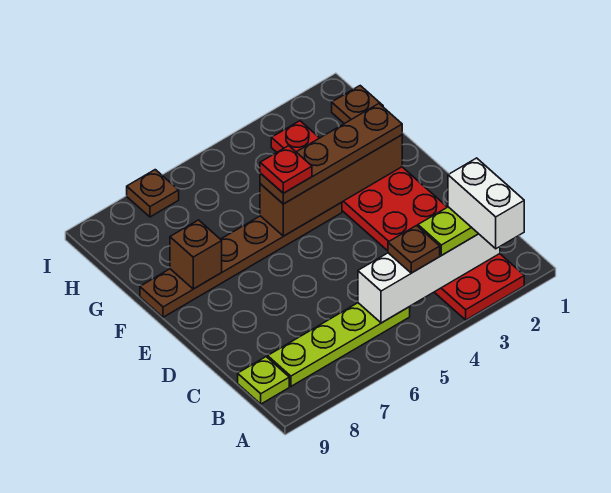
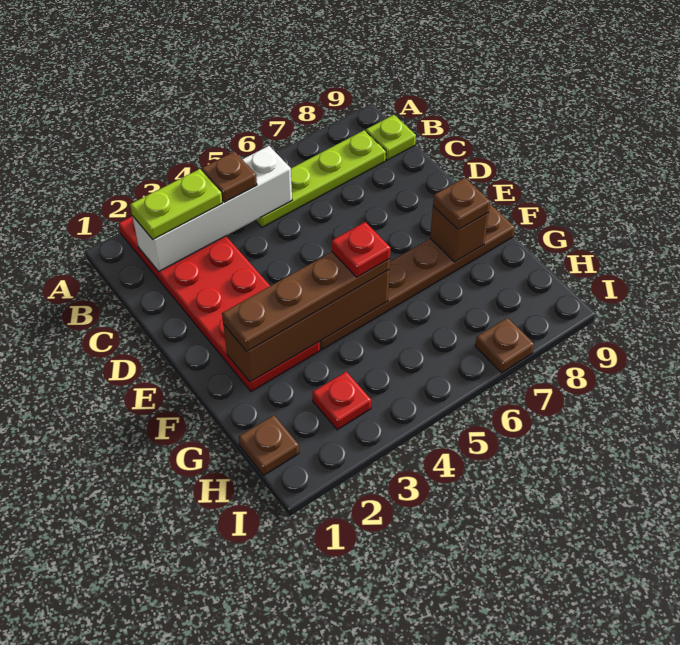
white brick A2:B2 level 4 -> none
none -> brown plate F8 level 3

